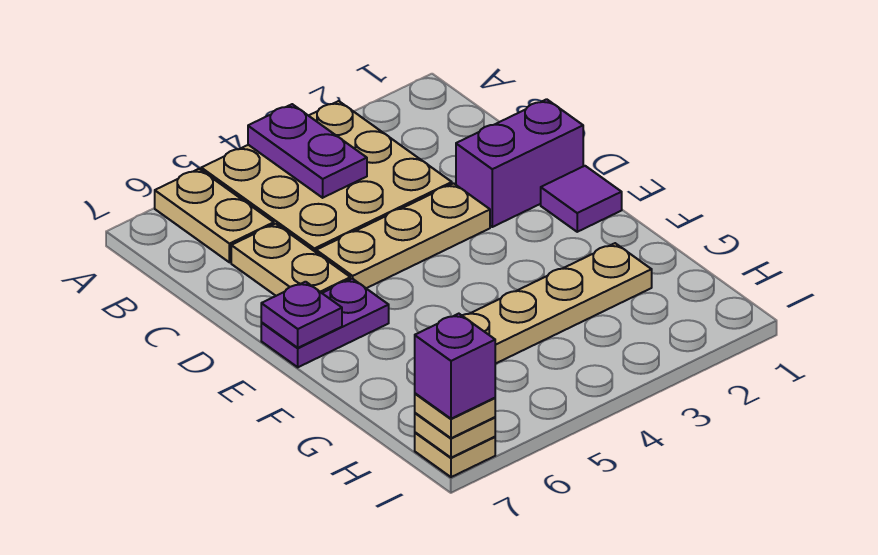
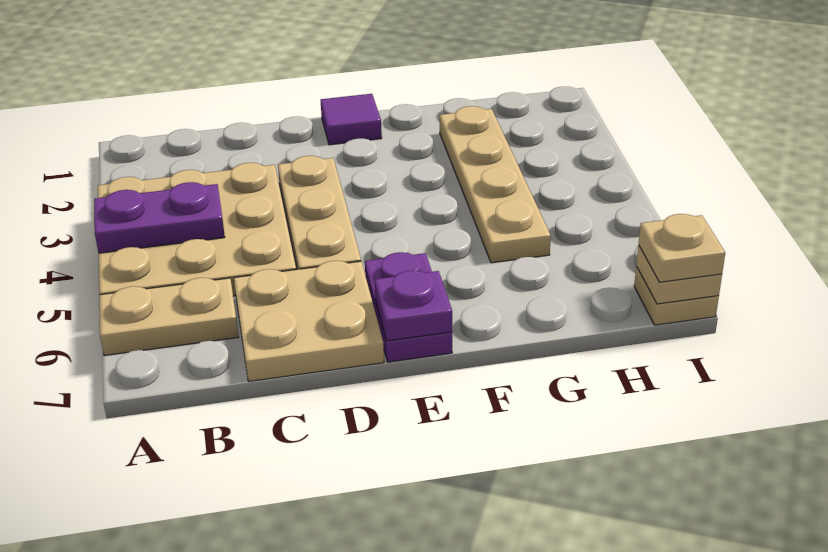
tan plate C6:D6 level 1 -> tan plate C6:D7 level 1
purple brick D1:D2 level 1 -> none
purple brick I7 level 4 -> none

